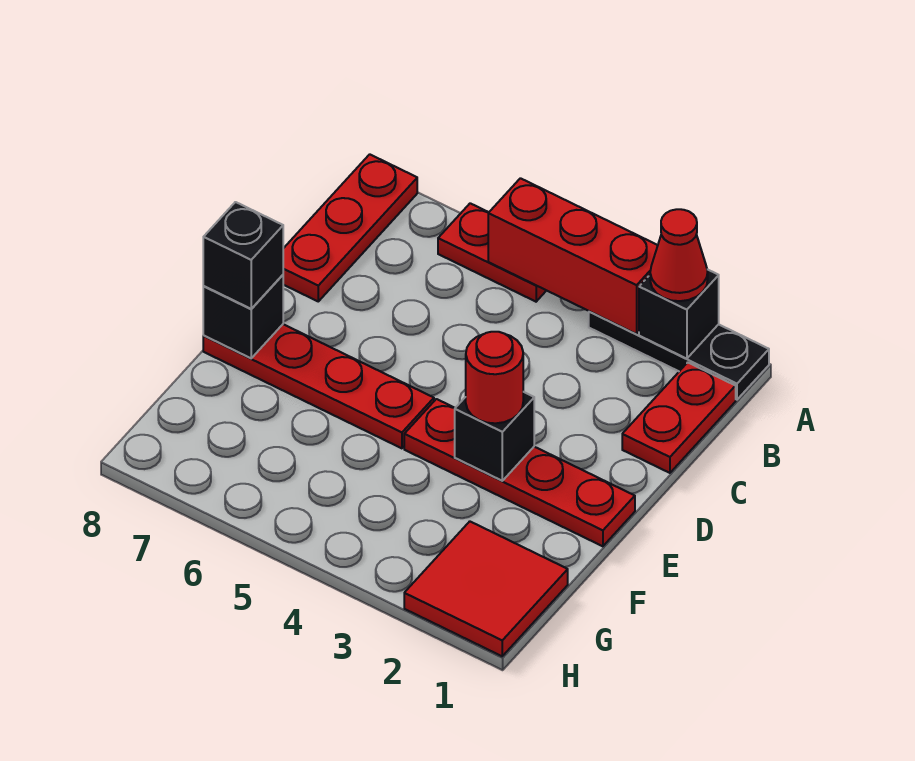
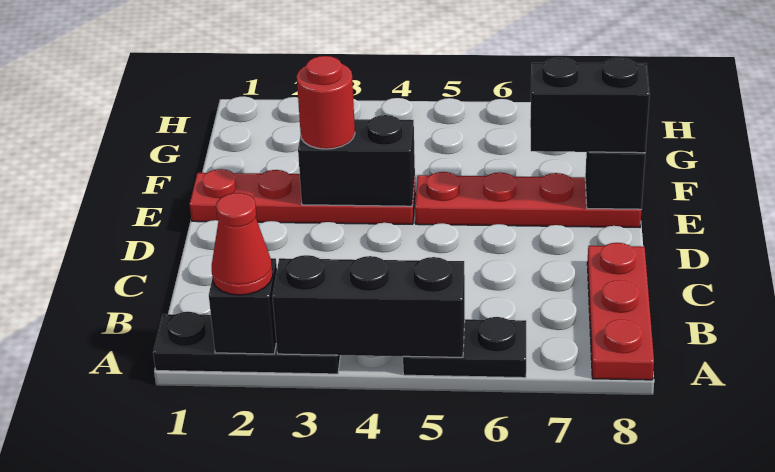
red brick A3:A5 level 2 -> black brick A3:A5 level 2
red plate A5:A6 level 1 -> black plate A5:A6 level 1
red plate B1:C1 level 1 -> none
black brick E3 level 2 -> black brick E3:E4 level 2
black brick E8 level 3 -> black brick E7:E8 level 3
red tile G1:H2 level 1 -> none

